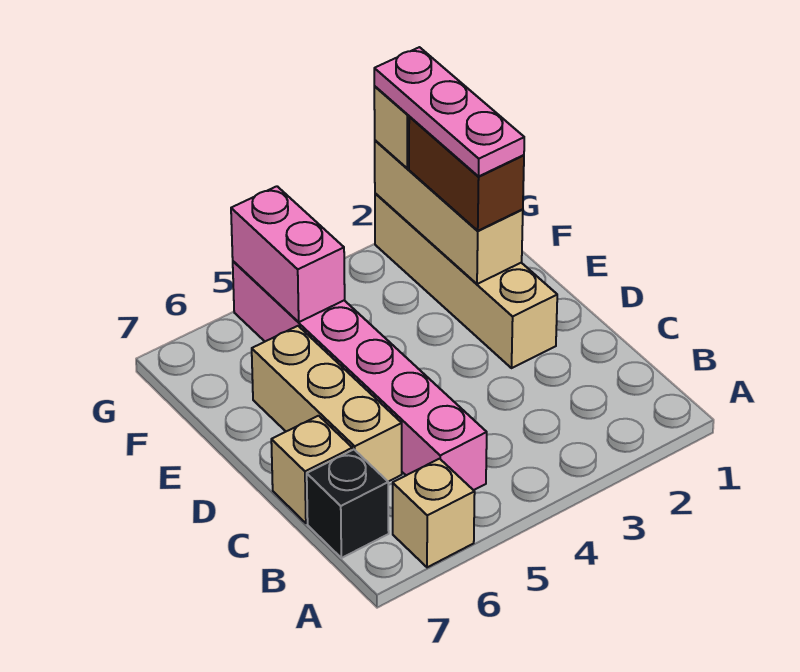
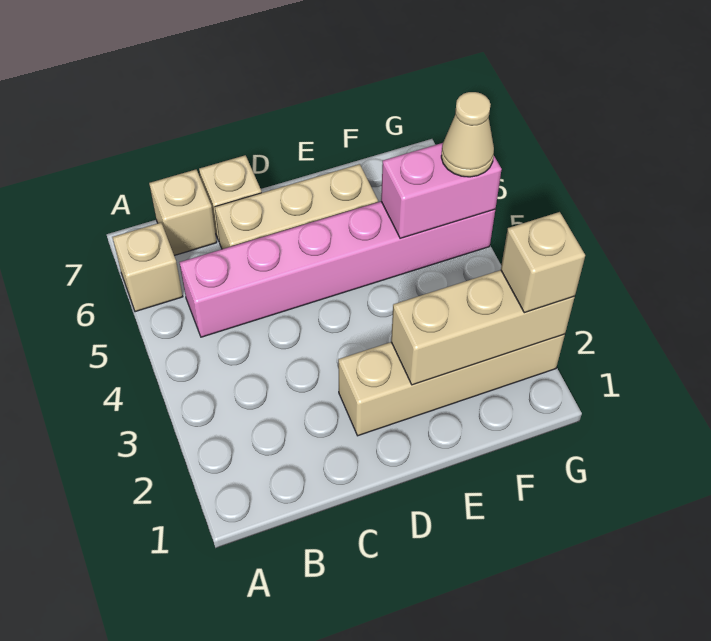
black brick B7 level 1 -> tan brick B7 level 1
brown brick E2:F2 level 3 -> none
pink plate E2:G2 level 4 -> none
none -> tan cone G5 level 3

